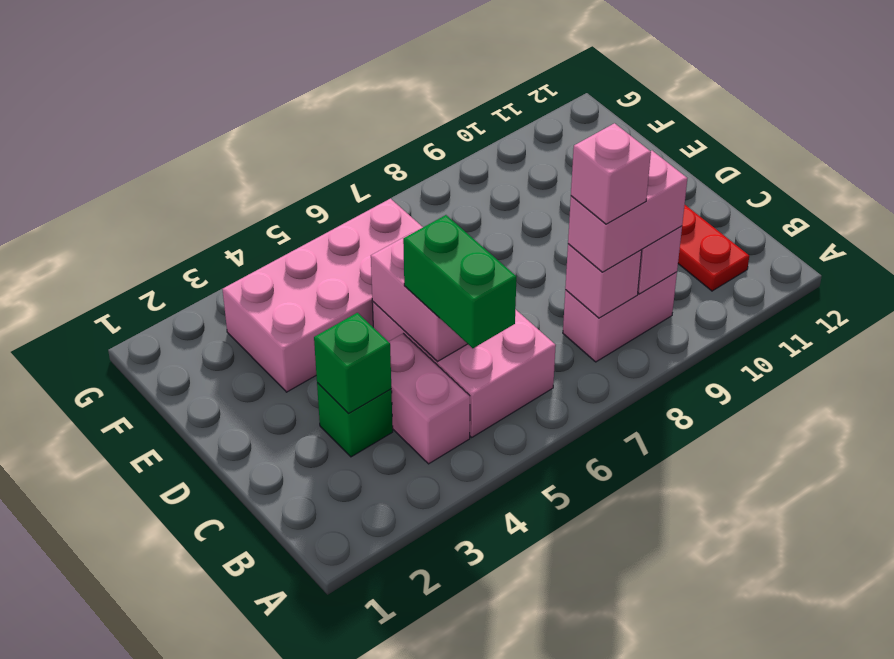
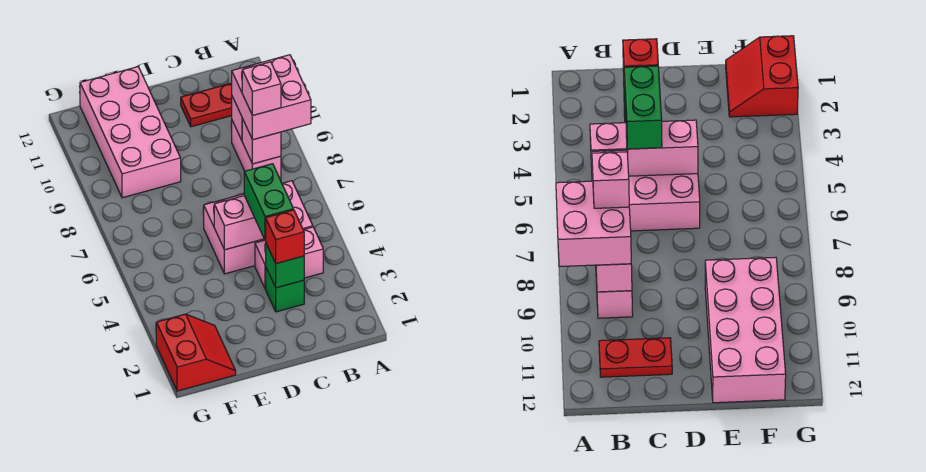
green brick B5:C5 level 3 -> green brick C4:C5 level 3
pink brick B8:B9 level 3 -> pink brick A8:B9 level 3
none -> red brick C3 level 3
pink brick E3:F6 level 1 -> pink brick E9:F12 level 1
none -> red slope F1:G2 level 1 top G

